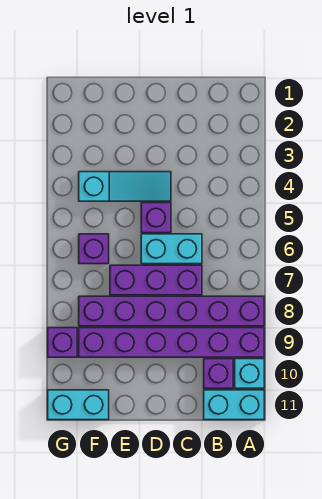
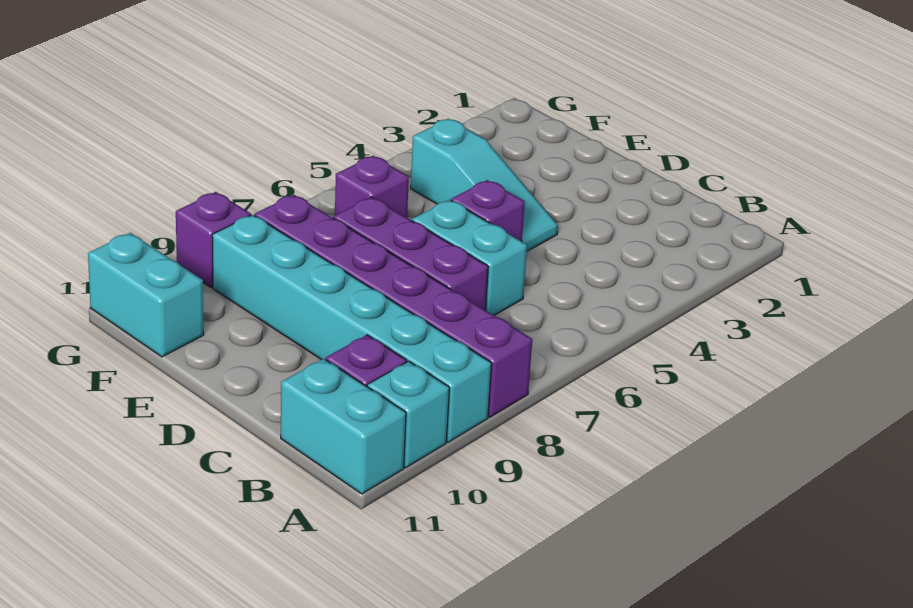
purple brick A9:F9 level 1 -> cyan brick A9:F9 level 1

